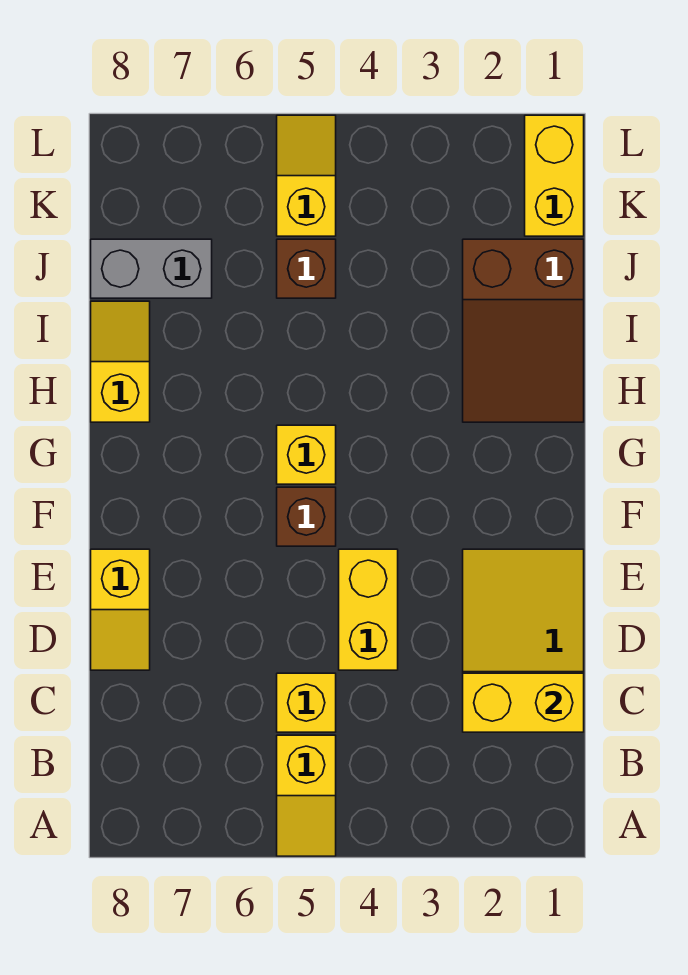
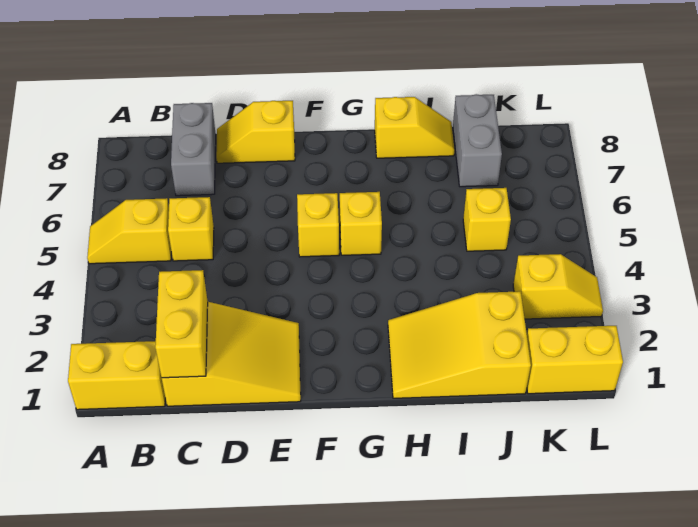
none -> grey brick C7:C8 level 1
yellow brick D4:E4 level 1 -> yellow brick A1:B1 level 1
brown brick F5 level 1 -> yellow brick F5 level 1
brown slope H1:J2 level 1 top J -> yellow slope H1:J2 level 1 top J
brown brick J5 level 1 -> yellow brick J5 level 1
yellow slope K5:L5 level 1 top K -> yellow slope K3:L3 level 1 top K

